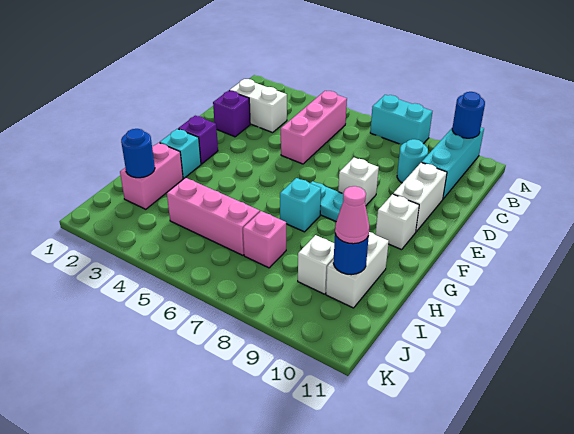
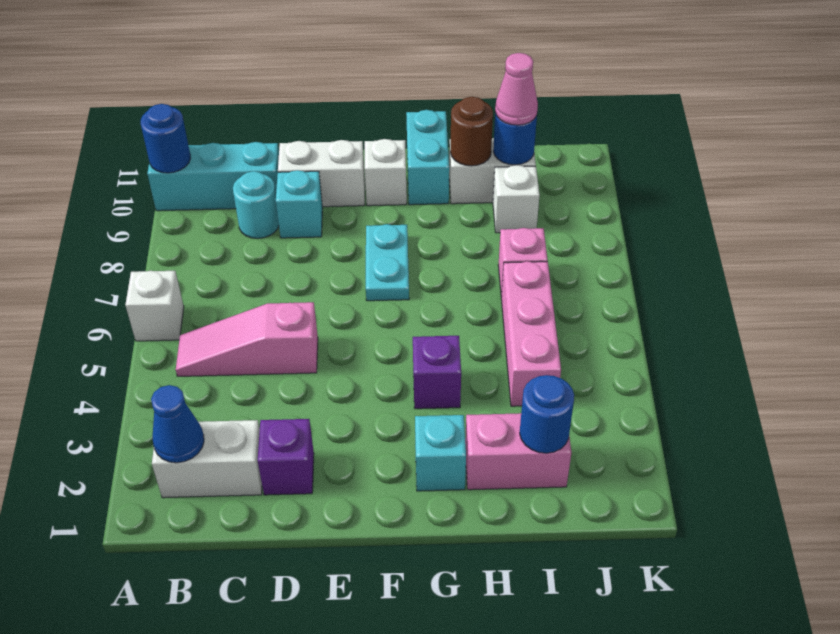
cyan brick A7:A8 level 1 -> cyan brick G10:G11 level 1
none -> blue cone B2 level 2
pink brick B5:D5 level 1 -> pink slope B5:D5 level 1 top D
white brick C2:C3 level 1 -> white brick B2:C2 level 1
white brick E8 level 1 -> white brick A6 level 1
purple brick F2 level 1 -> purple brick G4 level 1
cyan brick G7 level 1 -> cyan brick D9 level 1
none -> brown round brick H10 level 2

